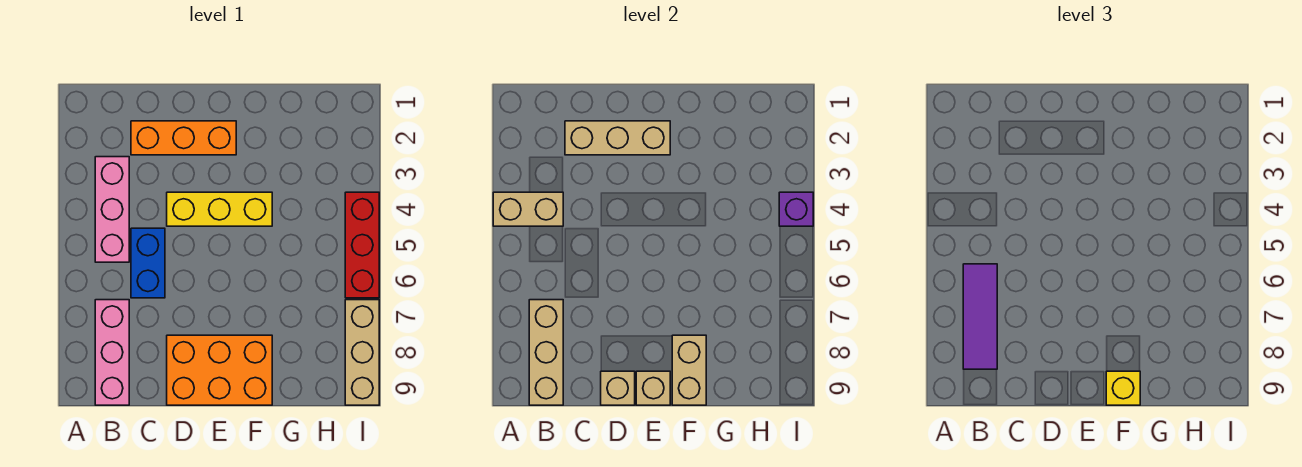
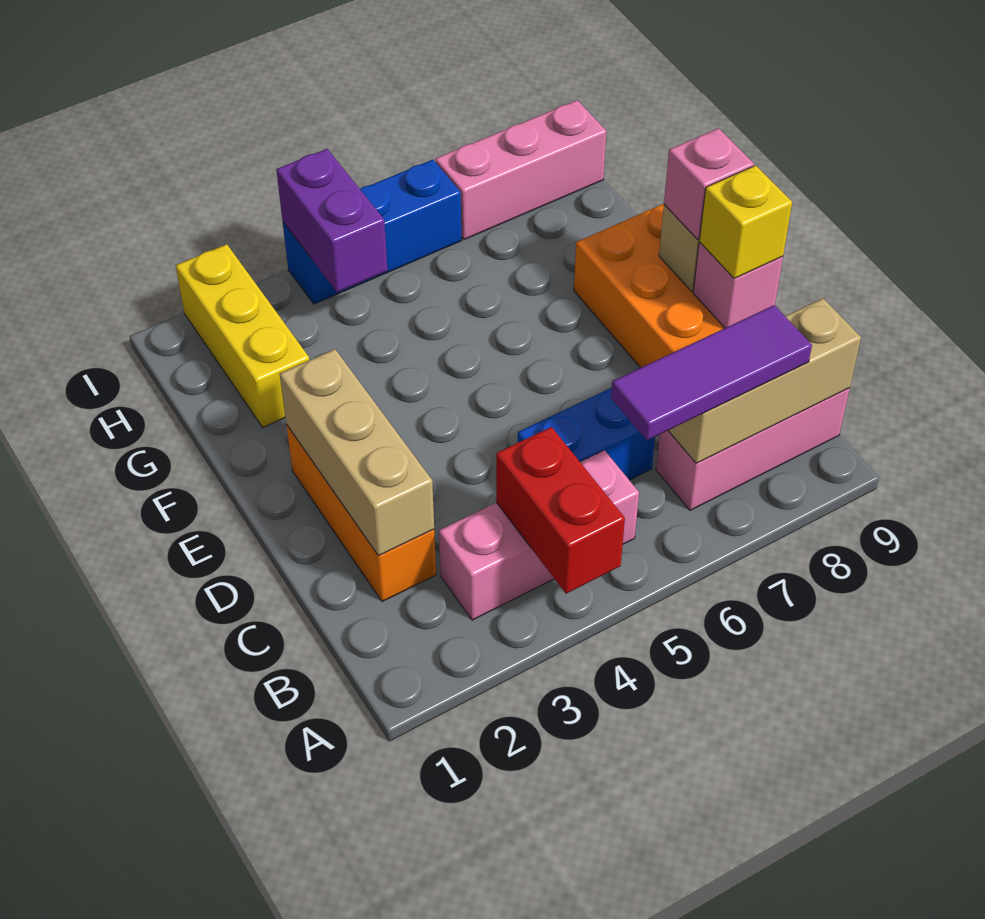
tan brick A4:B4 level 2 -> red brick A4:B4 level 2
yellow brick D4:F4 level 1 -> yellow brick G2:I2 level 1
tan brick D9 level 2 -> pink brick D9 level 2
none -> pink brick E9 level 3
tan brick F8:F9 level 2 -> none
yellow brick F9 level 3 -> yellow brick D9 level 3
red brick I4:I6 level 1 -> blue brick I4:I6 level 1
purple brick I4 level 2 -> purple brick H4:I4 level 2
tan brick I7:I9 level 1 -> pink brick I7:I9 level 1

